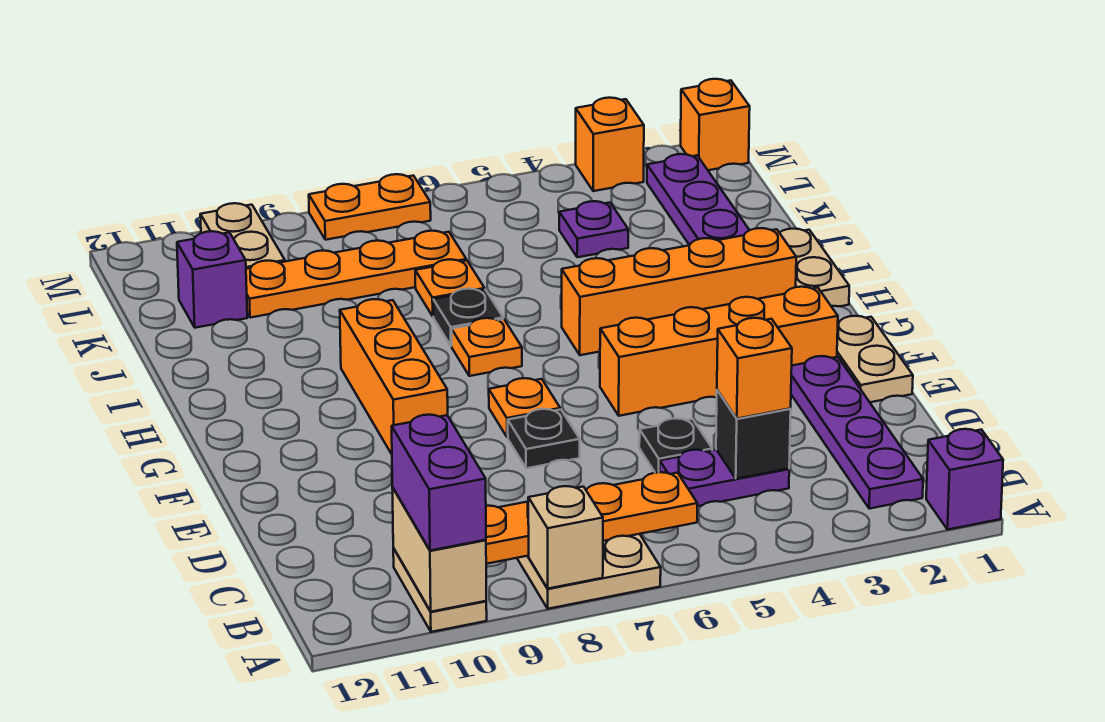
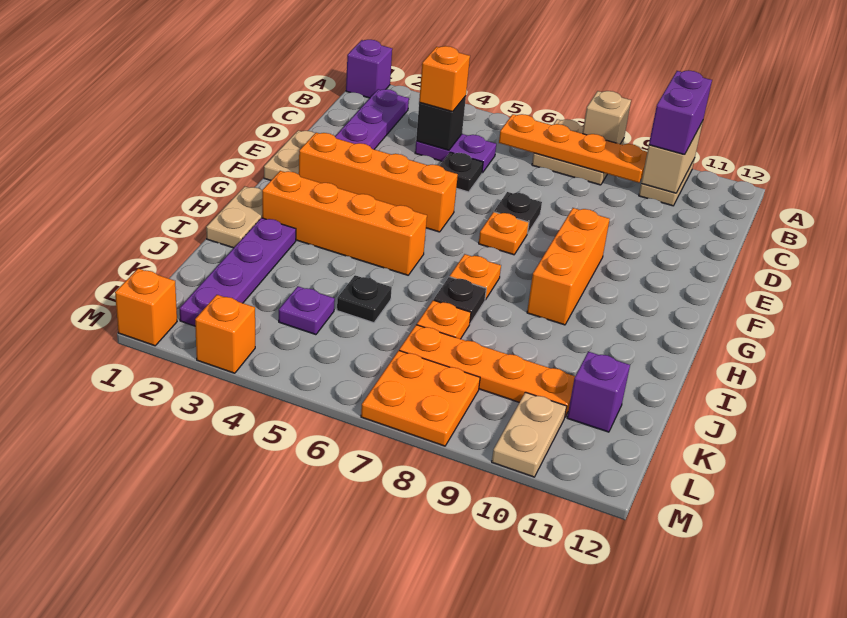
none -> black plate J5 level 1
orange plate M7:M8 level 1 -> orange plate L7:M8 level 1

